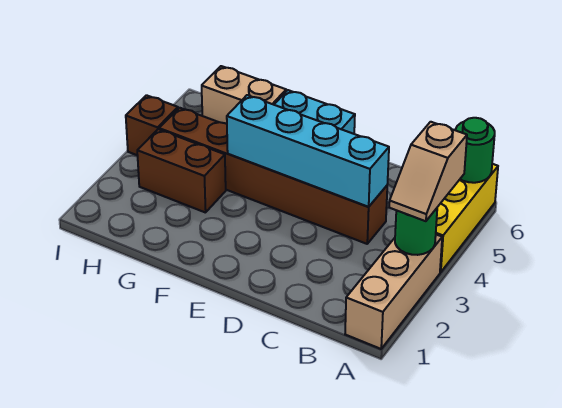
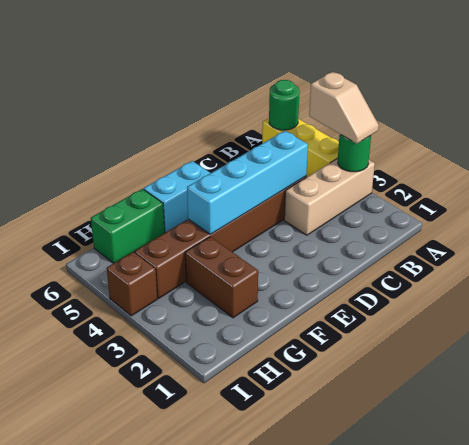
tan brick A1:A3 level 1 -> tan brick A3:C3 level 1
brown brick G3:H3 level 1 -> brown brick G2:G3 level 1
tan brick G6:H6 level 1 -> green brick G6:H6 level 1

